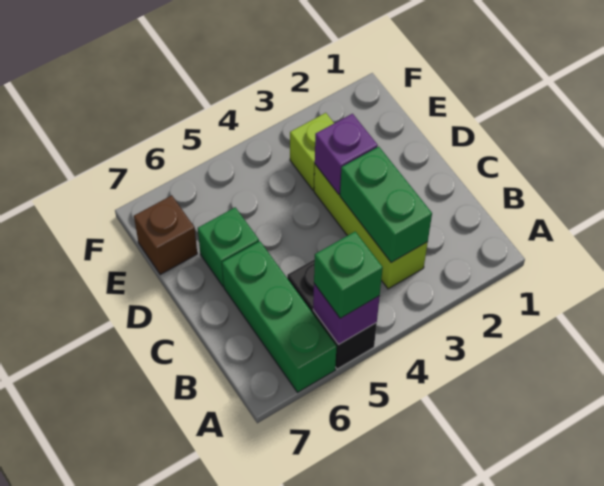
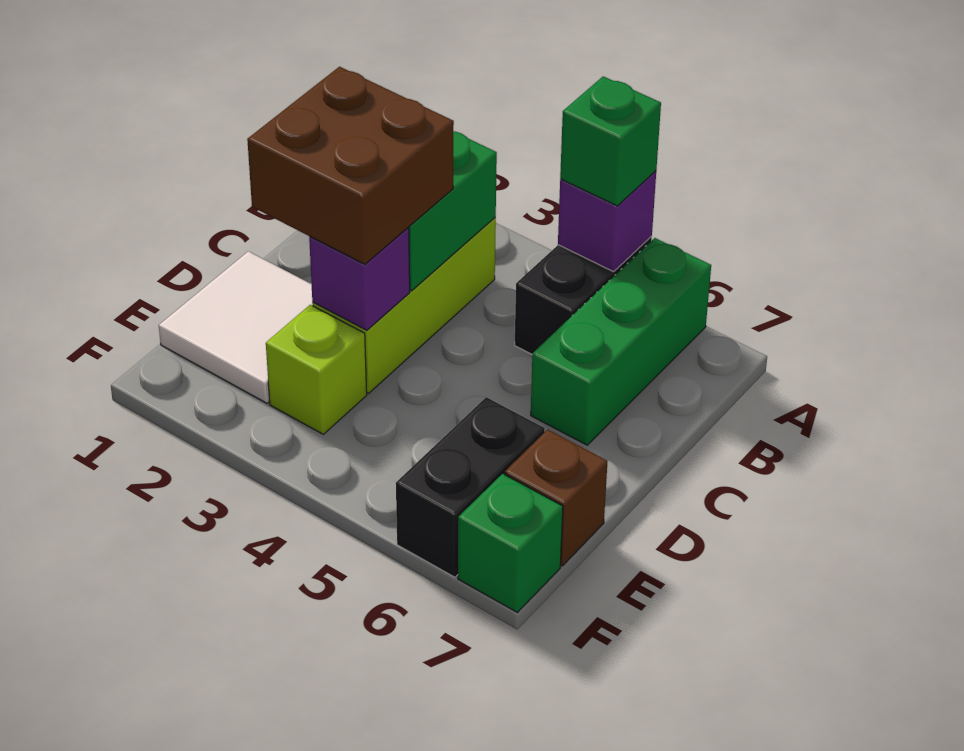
none -> brown brick C2:D3 level 3
none -> white tile D1:E2 level 1
green brick D6 level 1 -> green brick F7 level 1
none -> black brick E6:F6 level 1

